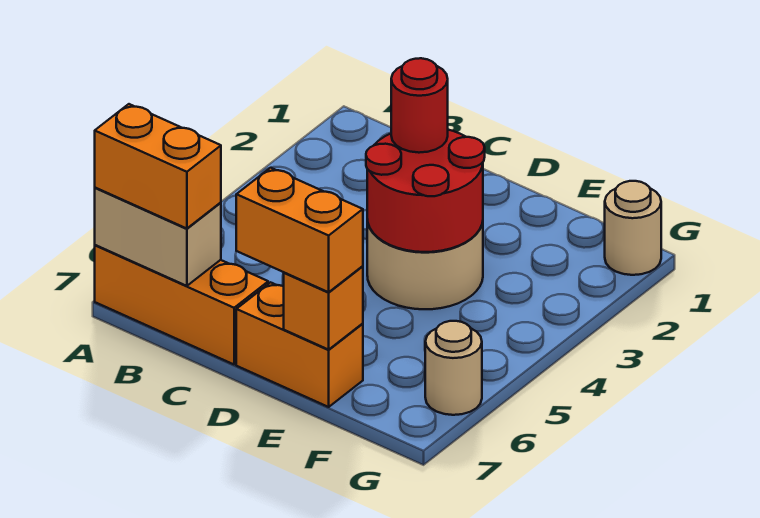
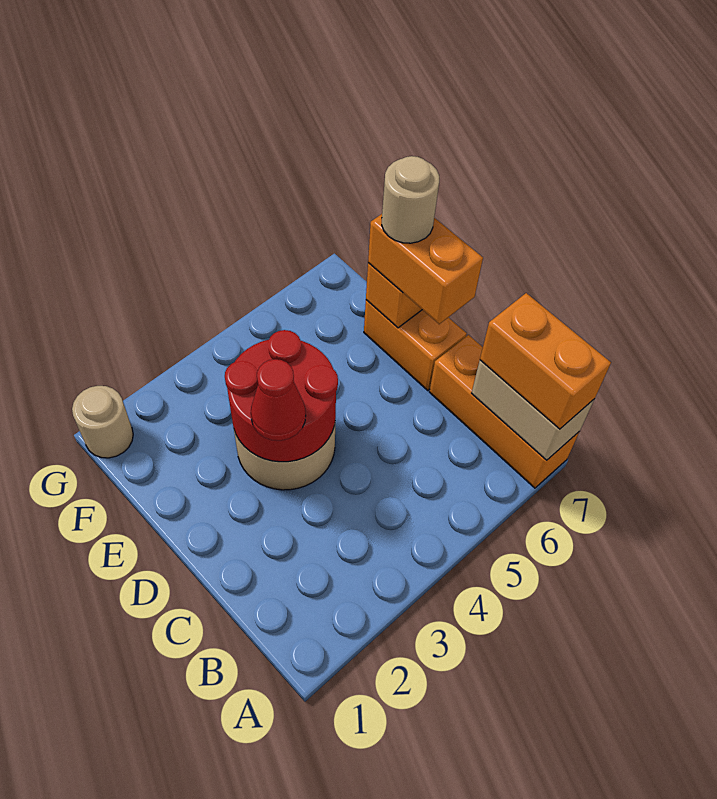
red round brick D3 level 3 -> red cone D3 level 3
tan round brick G6 level 1 -> tan round brick E7 level 4

